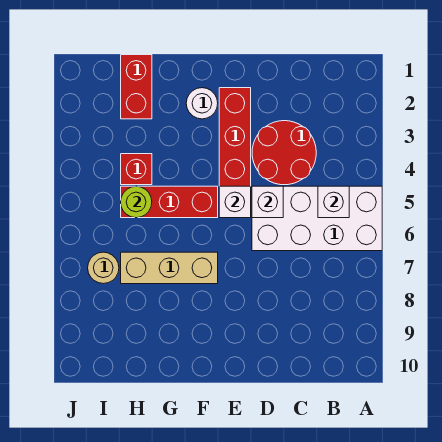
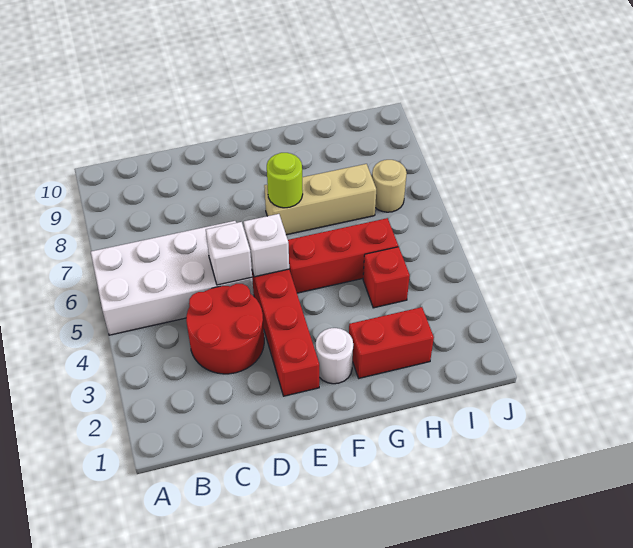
white brick B5 level 2 -> none
red brick H1:H2 level 1 -> red brick G2:H2 level 1
lime round brick H5 level 2 -> lime round brick F7 level 2

